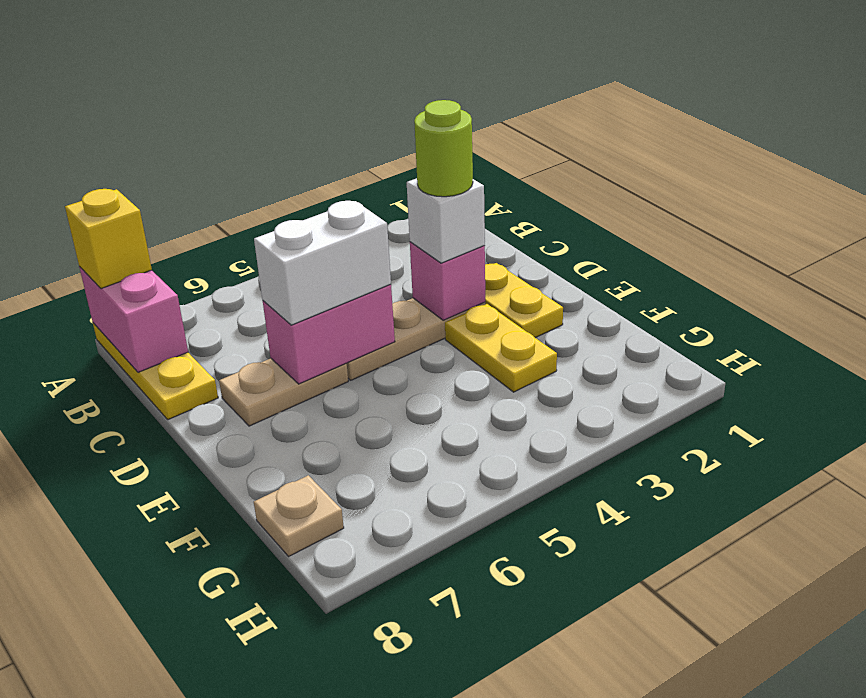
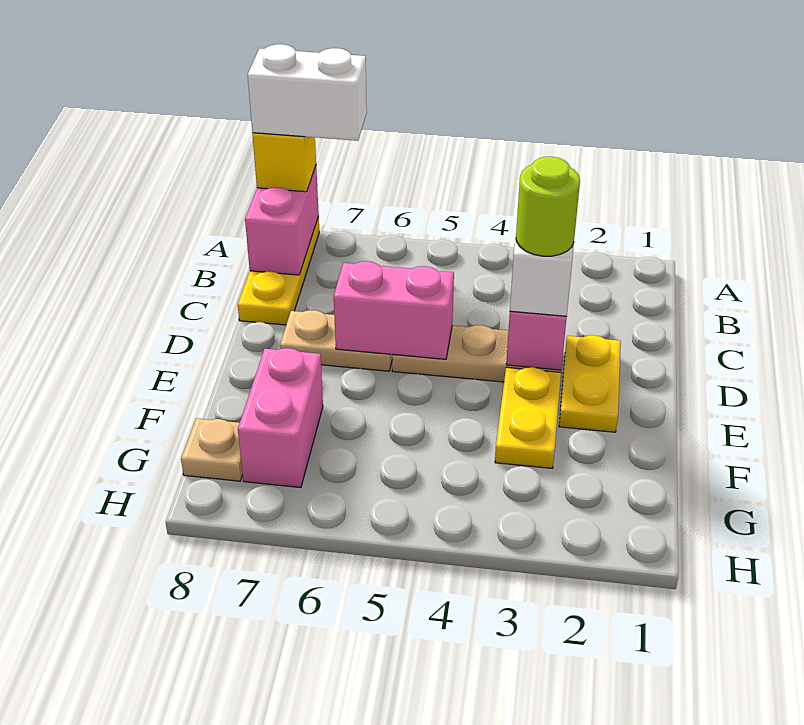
white brick D5:D6 level 3 -> white brick A7:A8 level 4
none -> pink brick F7:G7 level 1

